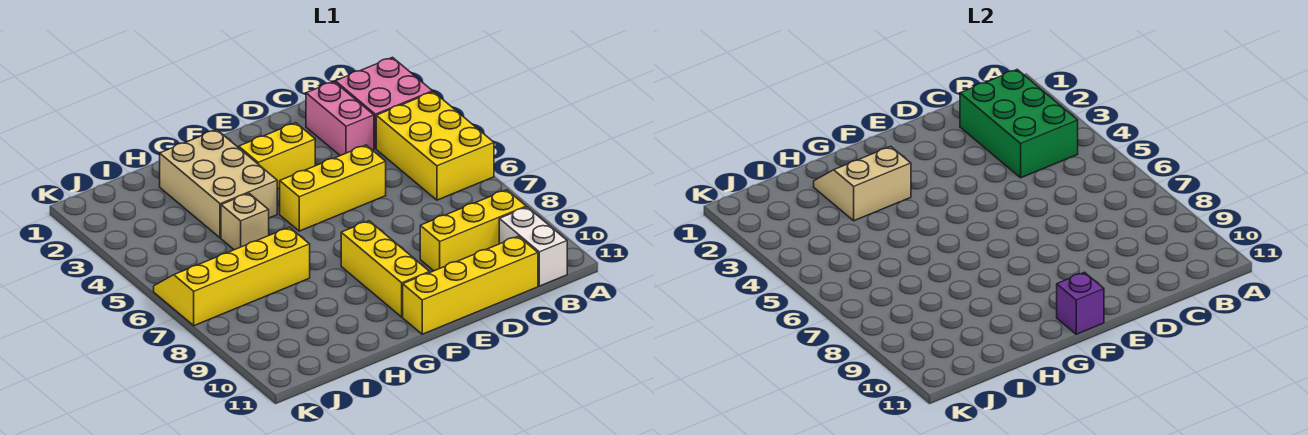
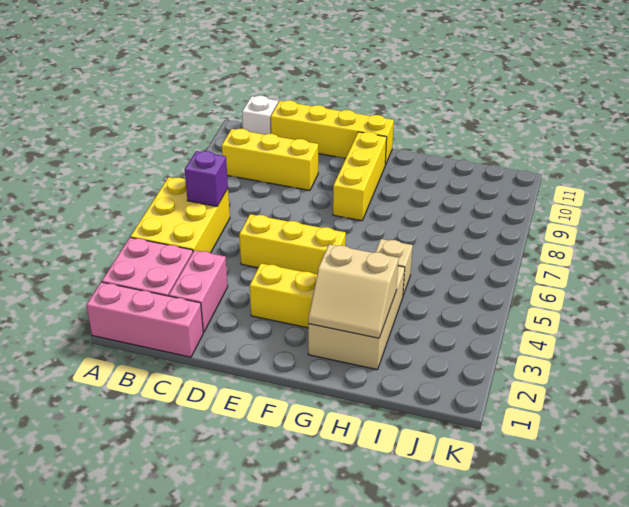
none -> pink brick A1:C1 level 1
green brick B2:C4 level 2 -> none
white brick B10:B11 level 1 -> white brick B11 level 1
purple brick F11 level 2 -> purple brick B6 level 2
yellow slope H6:K7 level 1 top 7 -> none

